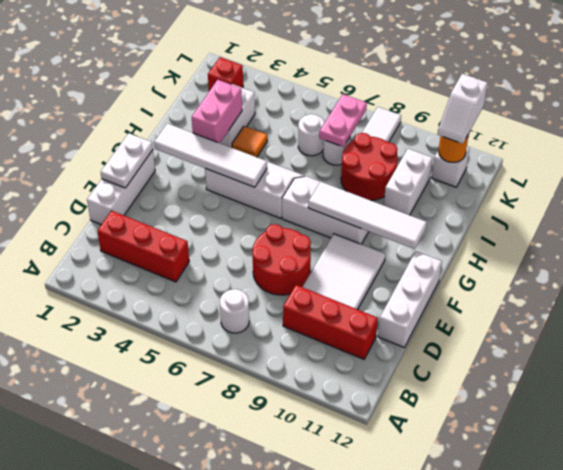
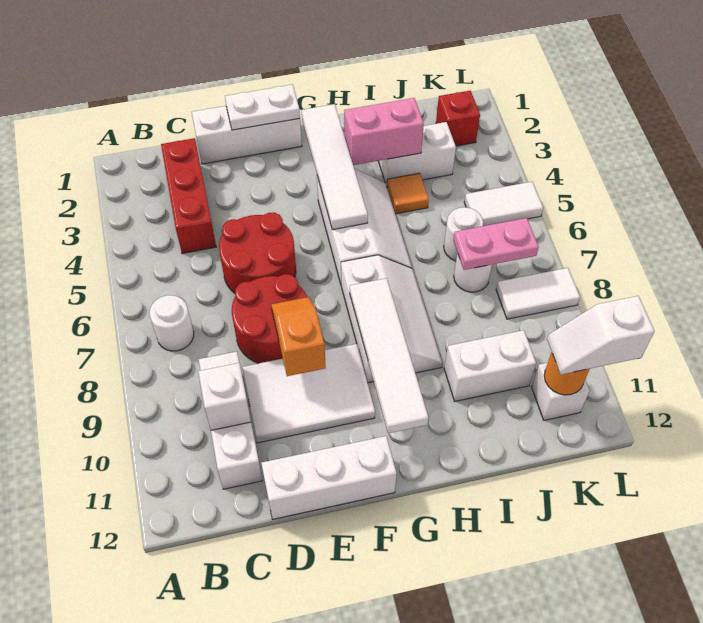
red brick C9:C11 level 1 -> white brick C9:C11 level 1
none -> white brick C10 level 2
none -> orange slope E8:E9 level 2 top 9
red round brick I8:J9 level 1 -> red round brick D5:E6 level 1
none -> white tile K5:L5 level 1

